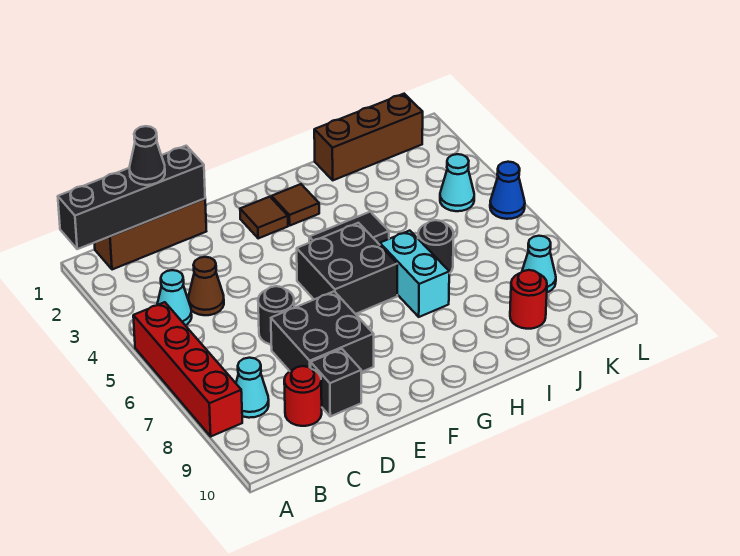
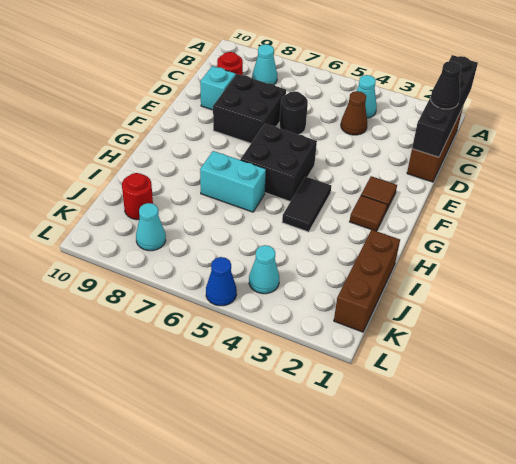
red brick A5:A8 level 1 -> none
black brick D9 level 1 -> cyan brick D9 level 1
black round brick I6 level 1 -> none

